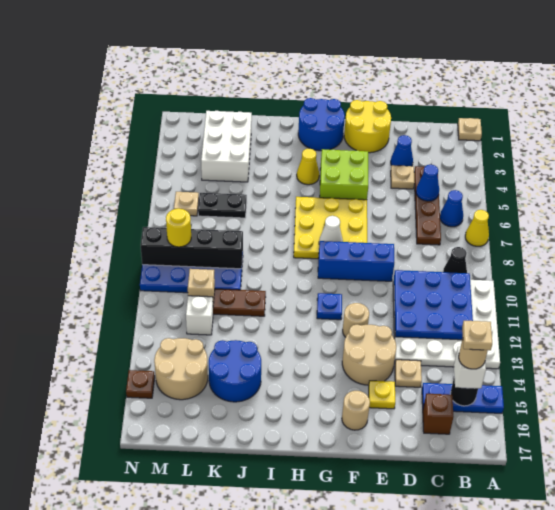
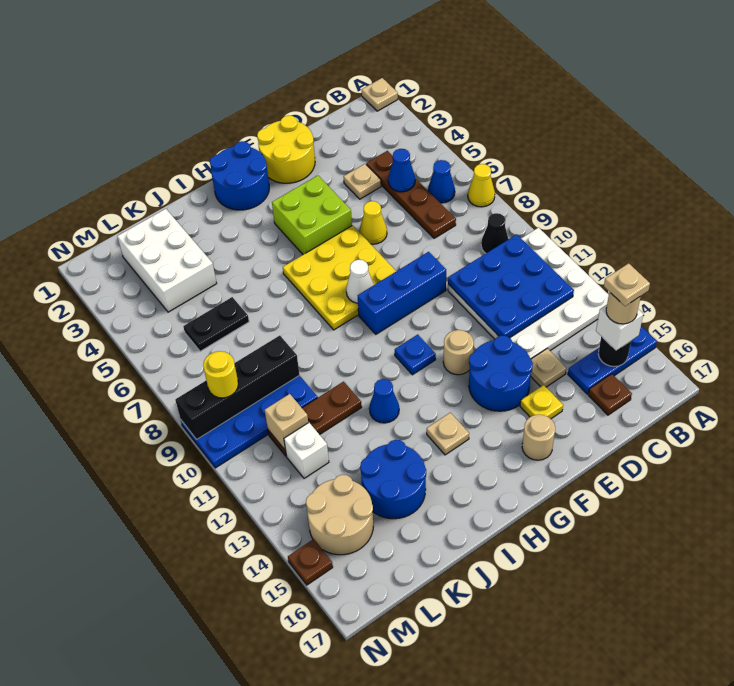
brown brick C16 level 1 -> brown plate C16 level 1
blue cone D3 level 1 -> blue cone I12 level 1
tan round brick E13:F14 level 1 -> blue round brick E13:F14 level 1
yellow cone H4 level 1 -> yellow cone E6 level 1
tan plate M6 level 1 -> tan plate H14 level 1

